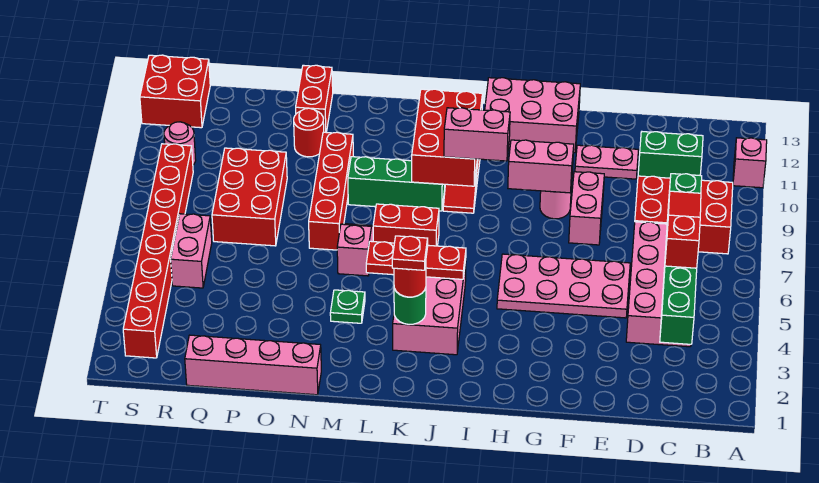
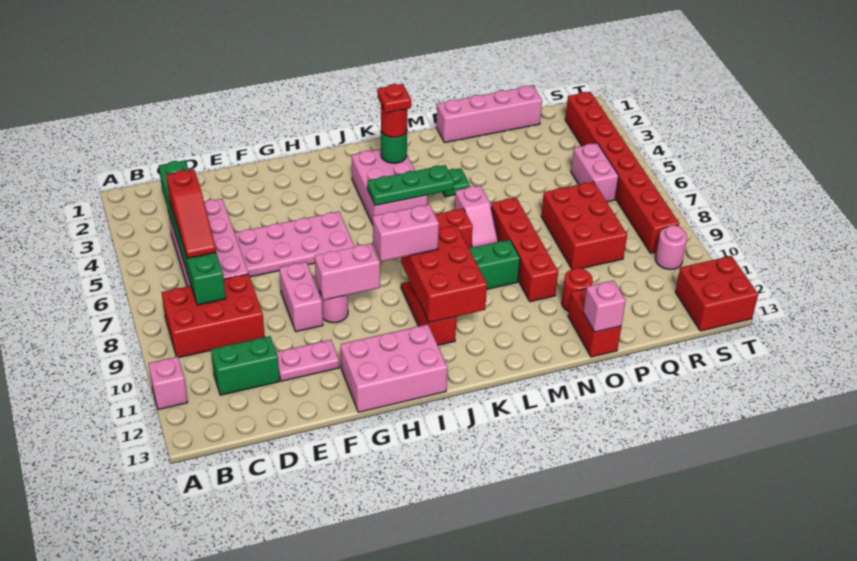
red plate J5:L5 level 2 -> green plate J5:L5 level 2
none -> pink brick O13 level 2

